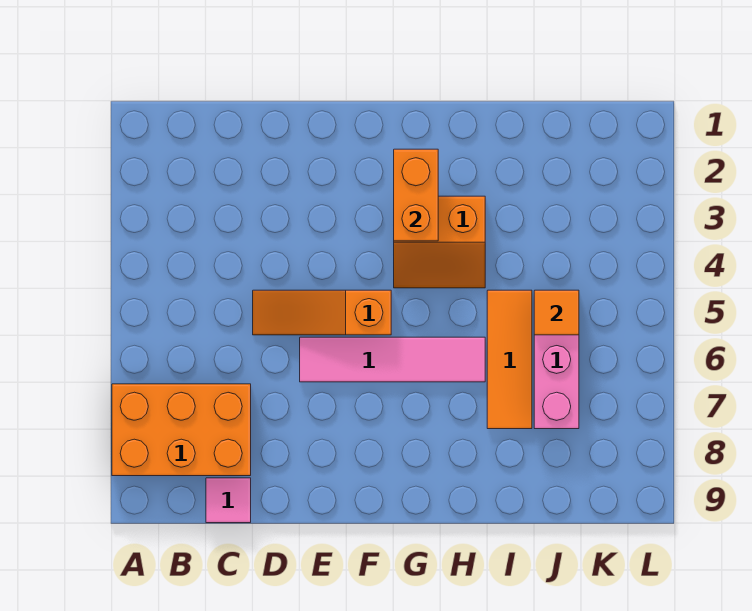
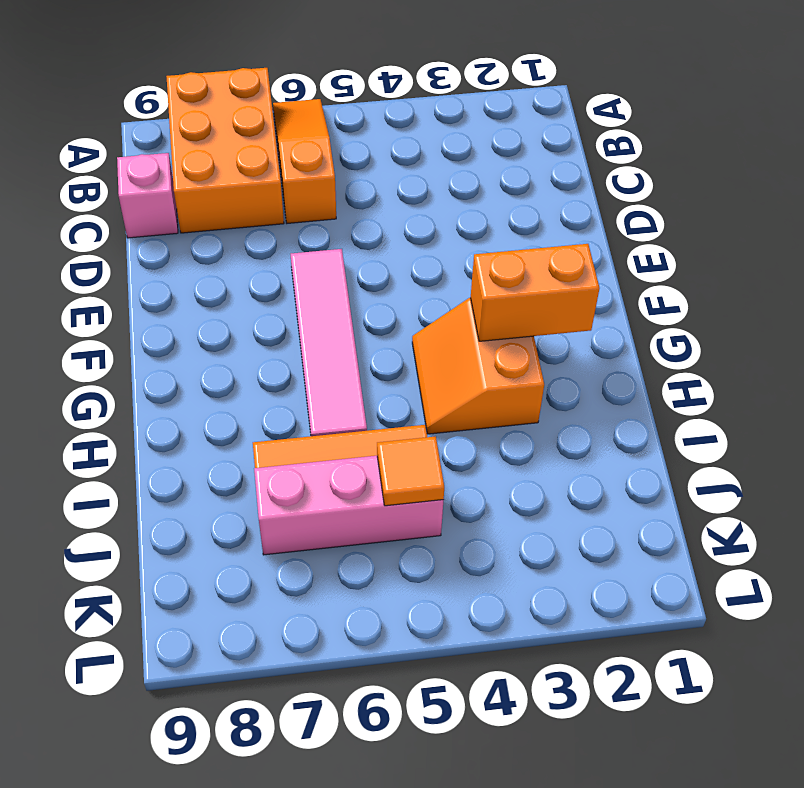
pink tile C9 level 1 -> pink brick C9 level 1
orange slope D5:F5 level 1 top F -> orange slope A6:C6 level 1 top C

